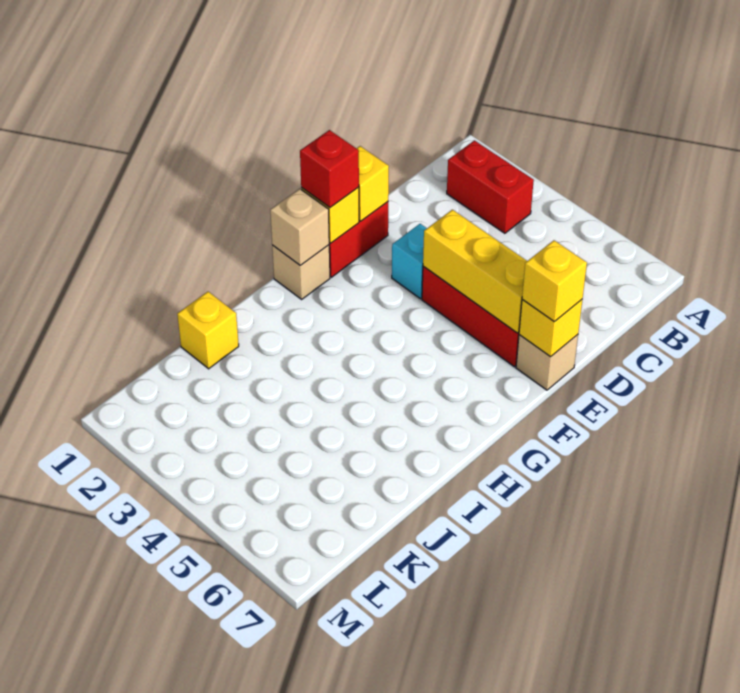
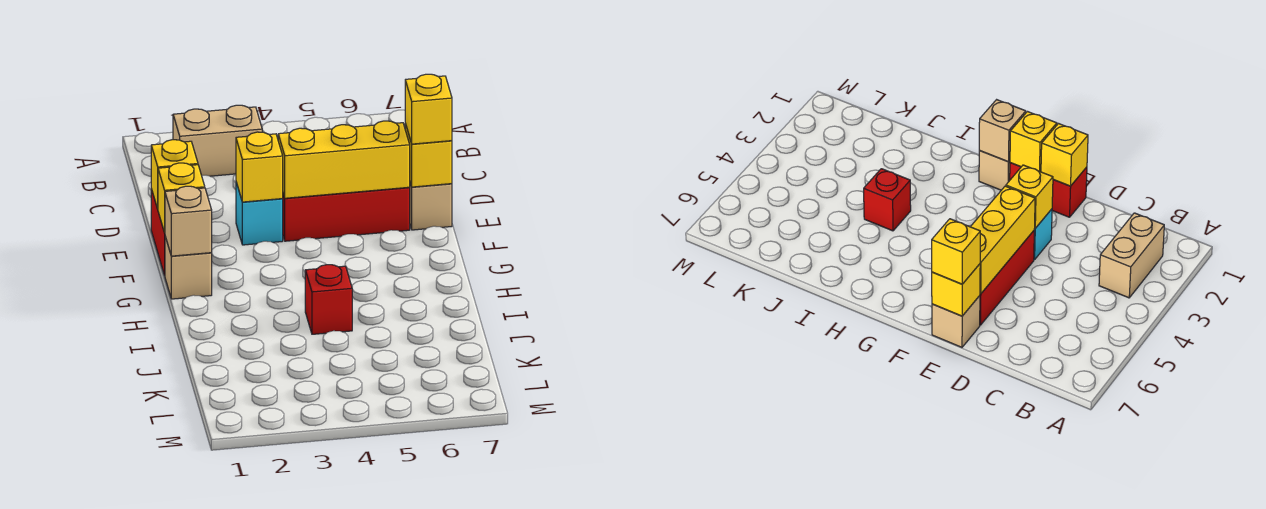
red brick B2:B3 level 1 -> tan brick B2:B3 level 1
red brick F1 level 3 -> red brick I4 level 1
yellow brick J1 level 1 -> yellow brick E3 level 2

